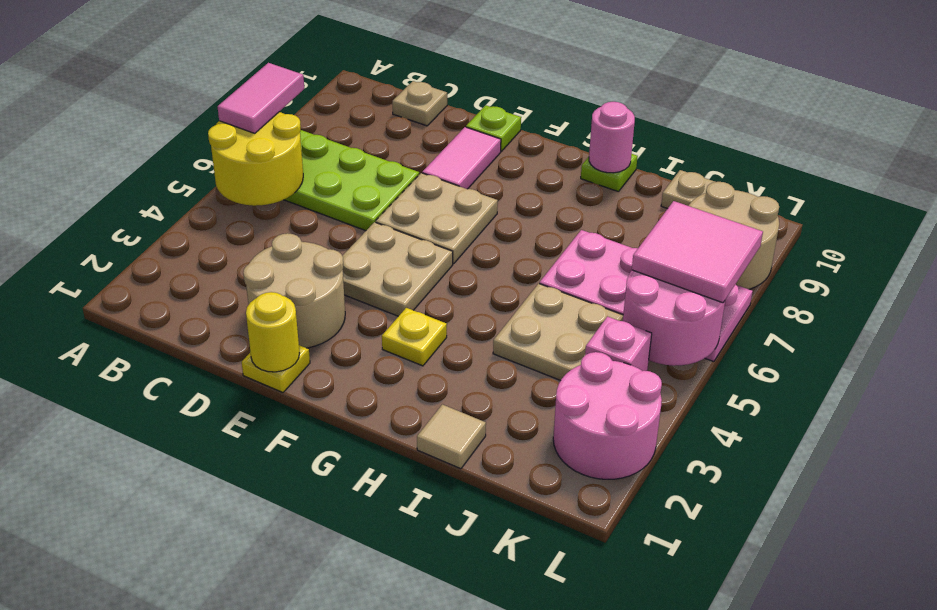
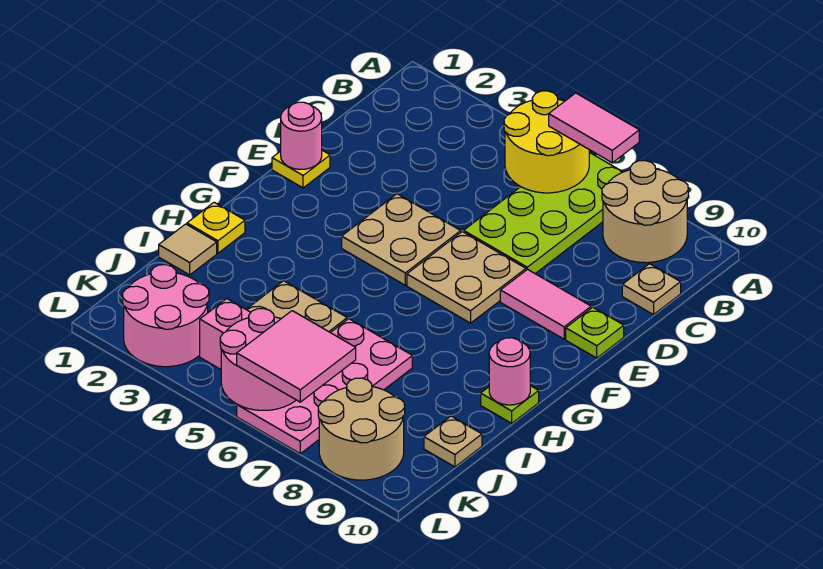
tan round brick D2:E3 level 1 -> tan round brick A8:B9 level 1
yellow round brick E1 level 2 -> pink round brick E1 level 2
yellow plate G3 level 1 -> yellow plate H1 level 1

